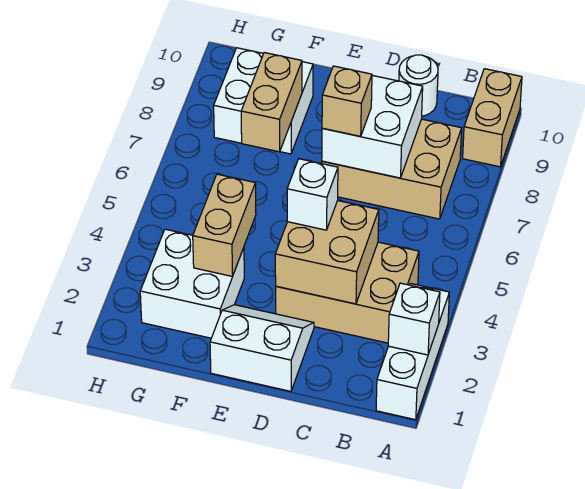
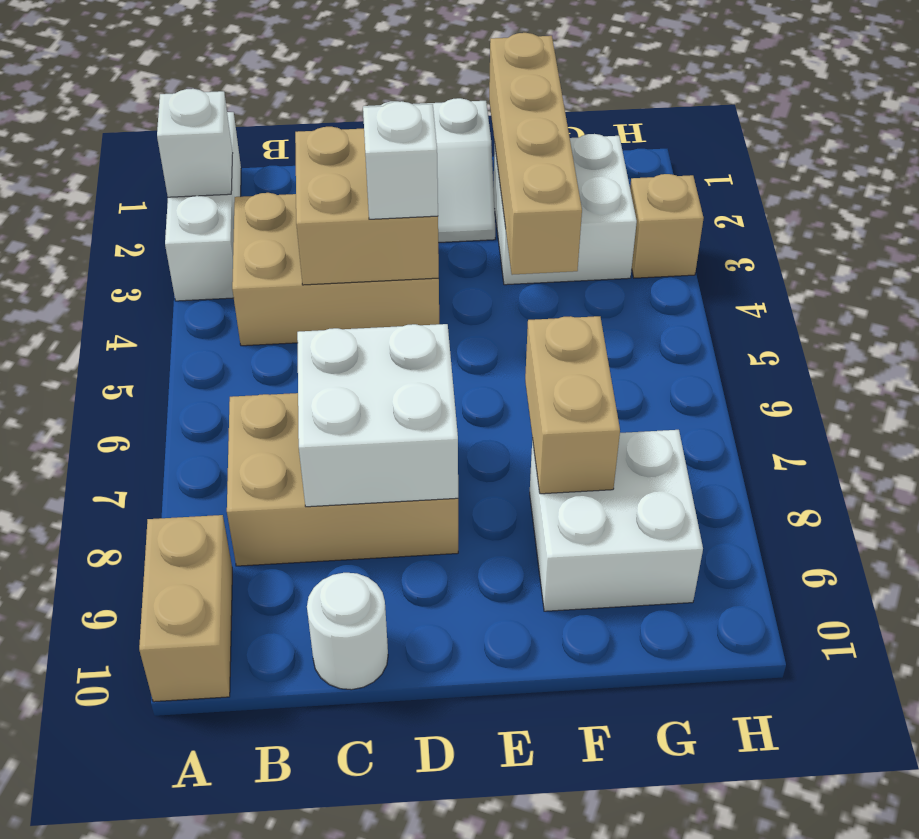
tan brick D7 level 3 -> tan brick H3 level 1
tan brick F3:F4 level 2 -> tan brick F1:F4 level 2

